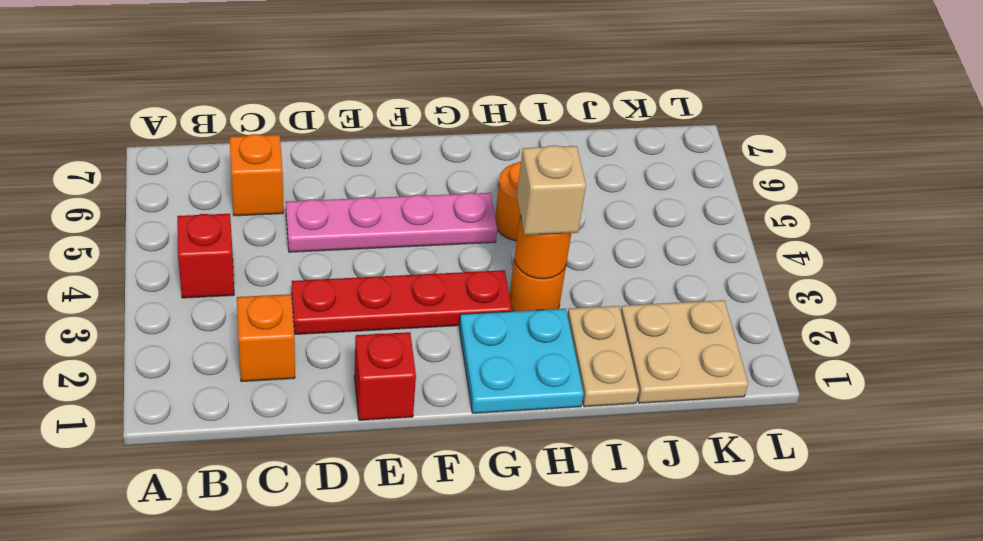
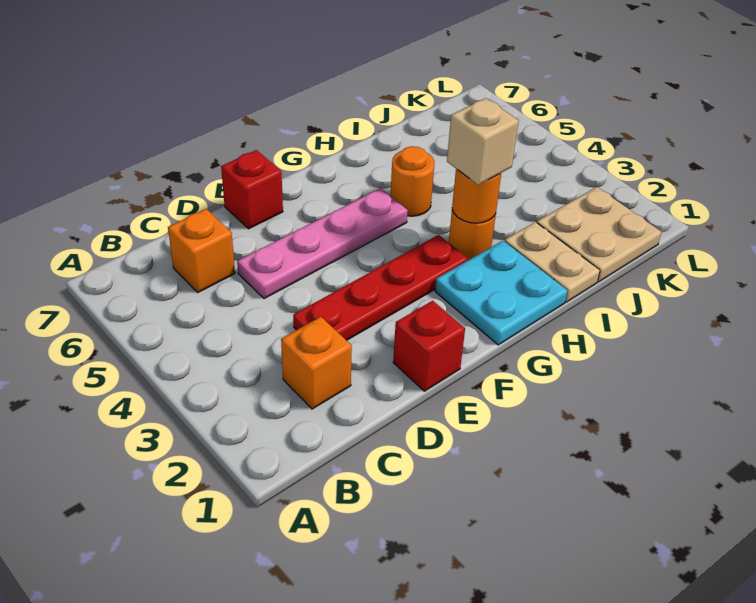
red brick B4 level 1 -> red brick E7 level 1

